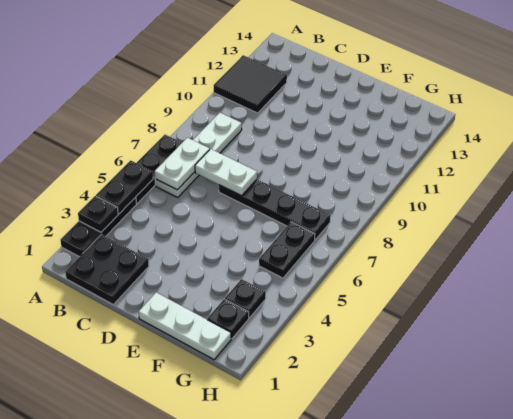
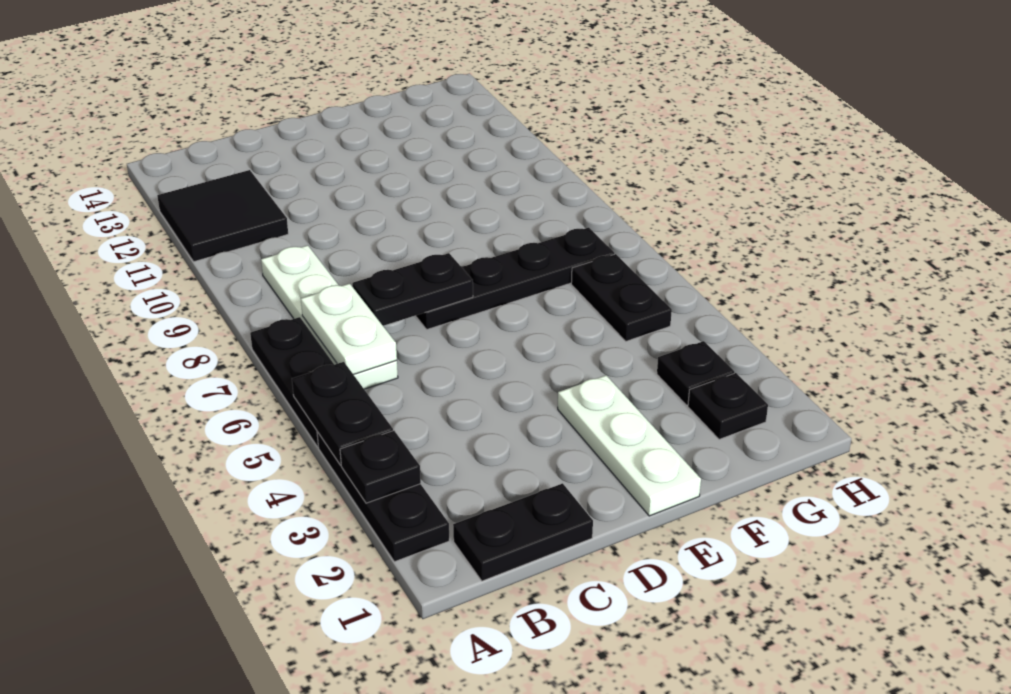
black plate B1:C2 level 1 -> black plate B1:C1 level 1
white plate C7:D7 level 2 -> black plate C7:D7 level 2
white plate E1:G1 level 1 -> white plate E1:E3 level 1

